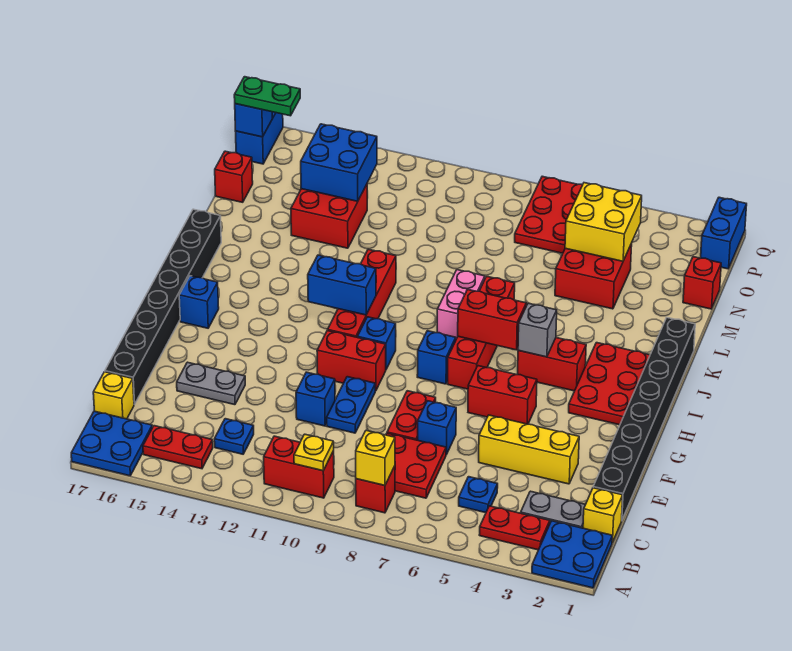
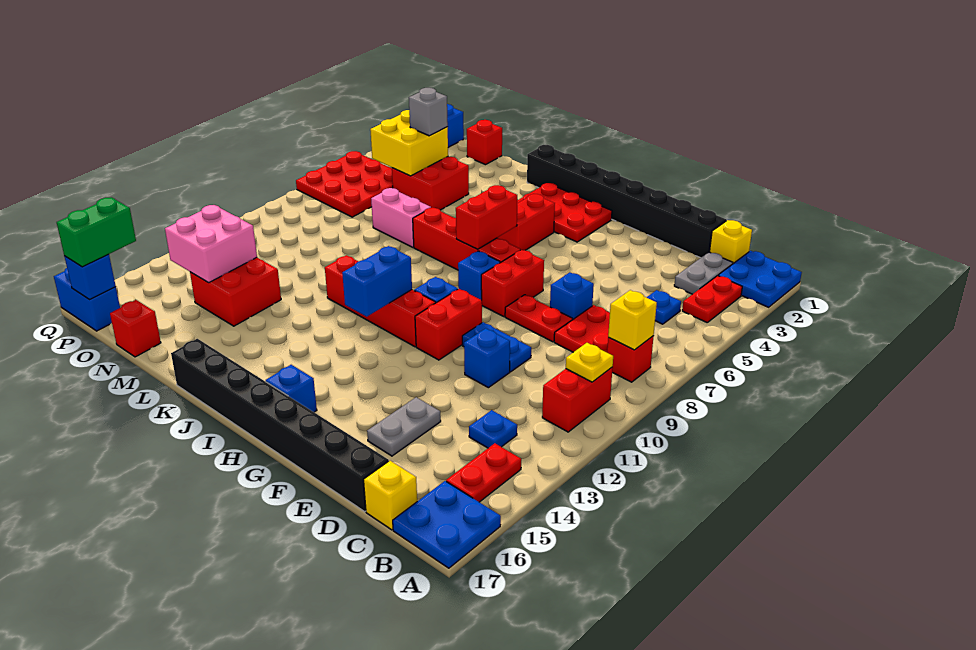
yellow brick E3:E5 level 1 -> none
red brick G5:G6 level 1 -> red brick G7:G8 level 1
grey brick I5 level 2 -> grey brick N4 level 3
pink brick J8:K8 level 1 -> pink brick L7:M7 level 1
blue brick N13:O14 level 2 -> pink brick N13:O14 level 2
green plate P16:P17 level 3 -> green brick P16:P17 level 3

